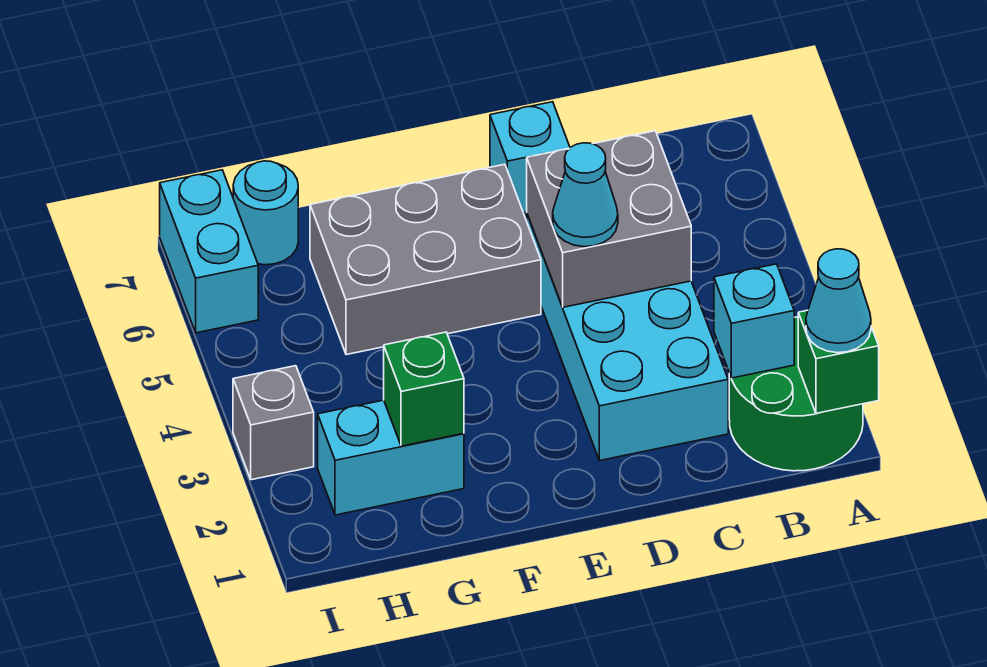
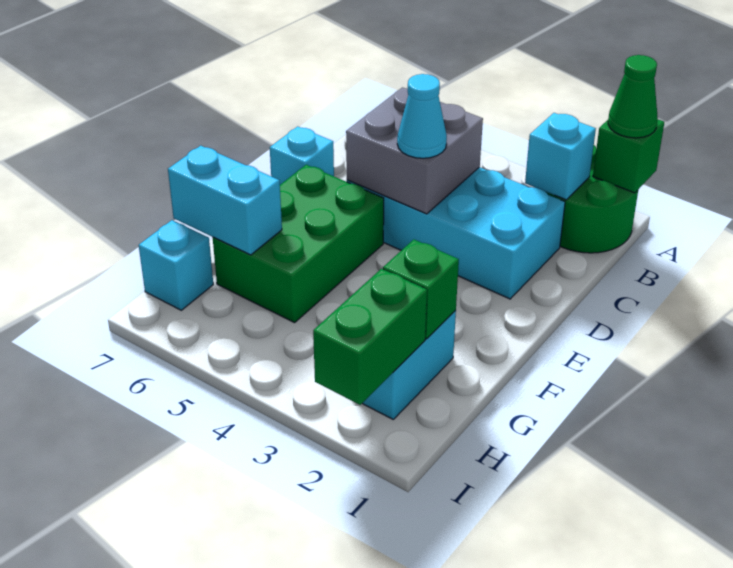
cyan cone A1 level 3 -> green cone A1 level 3
grey brick E5:G6 level 1 -> green brick E5:G6 level 1
none -> green brick H2:I2 level 2
cyan round brick H7 level 1 -> cyan brick H7 level 1
grey brick I3 level 1 -> none
cyan brick I6:I7 level 1 -> cyan brick G6:G7 level 2

